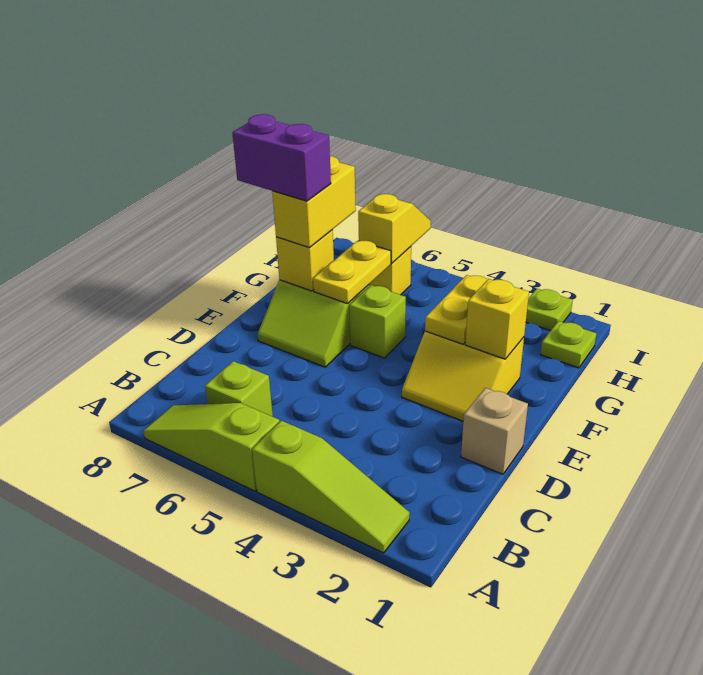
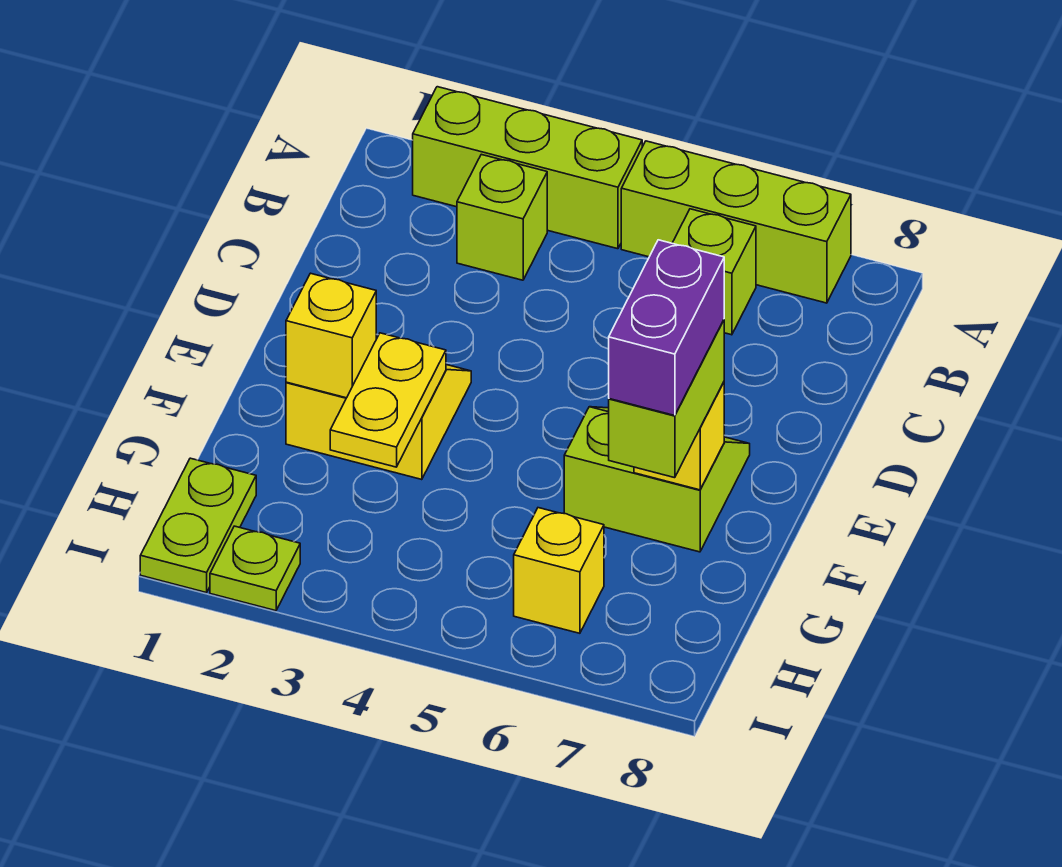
lime slope A2:A4 level 1 top 4 -> lime brick A2:A4 level 1
lime slope A5:A7 level 1 top 5 -> lime brick A5:A7 level 1
tan brick D1 level 1 -> none
lime brick F5 level 1 -> lime brick B3 level 1
yellow plate F6:G6 level 2 -> none
yellow brick F7:G7 level 3 -> lime brick F7:G7 level 3
purple brick F7:F8 level 4 -> purple brick F7:G7 level 4
lime plate H1 level 1 -> lime plate H1:I1 level 1
yellow slope H6:I6 level 2 top H -> none

